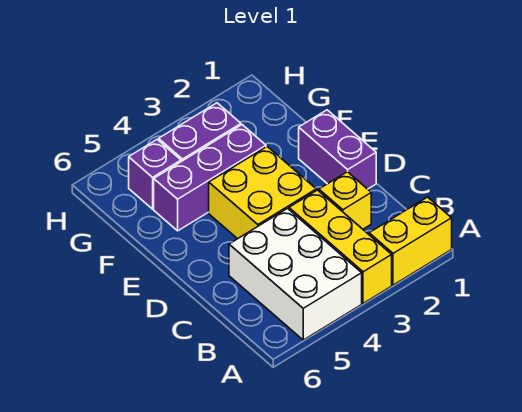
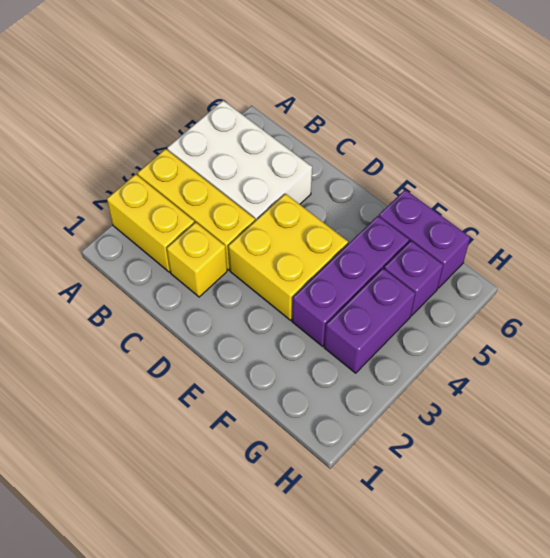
yellow brick A1:A2 level 1 -> yellow brick A2:B2 level 1
purple brick D1:E1 level 1 -> purple brick F6:G6 level 1

